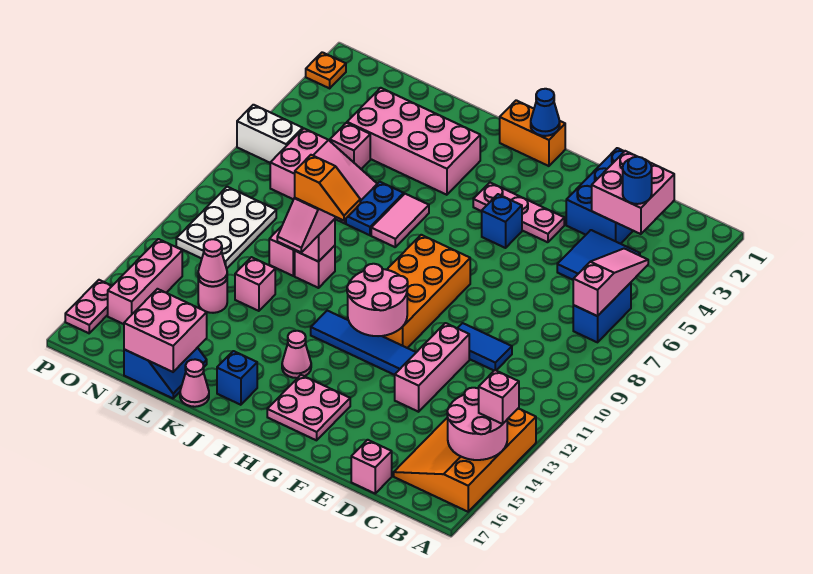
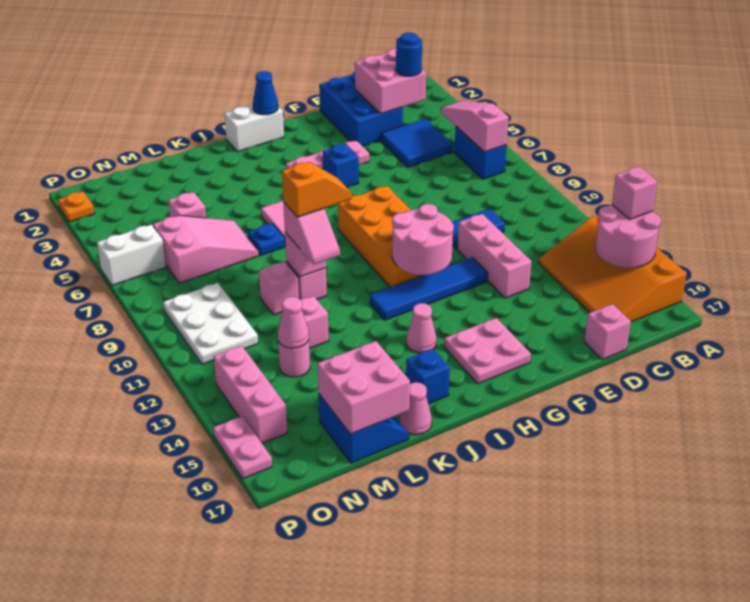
orange brick H1:I1 level 1 -> white brick H1:I1 level 1
pink brick J3:M4 level 1 -> none
blue plate K6:K7 level 1 -> blue plate K7 level 1

